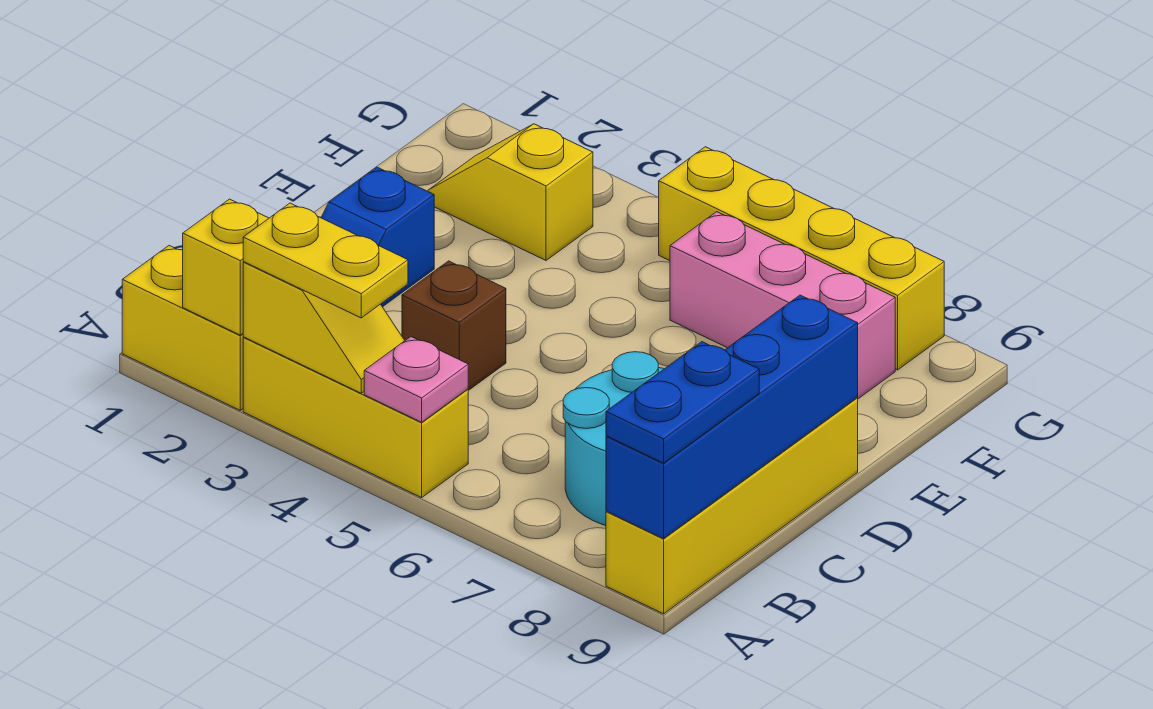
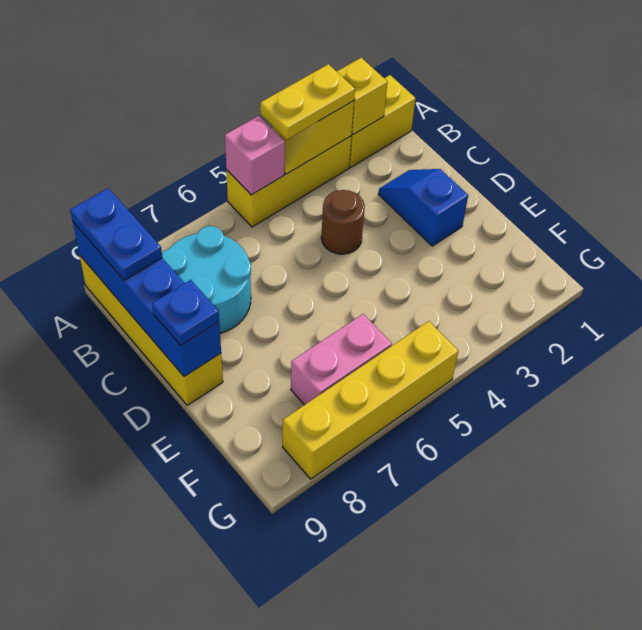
pink plate A5 level 2 -> pink brick A5 level 2
brown brick C4 level 1 -> brown round brick C4 level 1
none -> blue plate D9 level 3
yellow slope F2:F3 level 1 top 3 -> none
pink brick F6:F8 level 1 -> pink brick F6:F7 level 1

